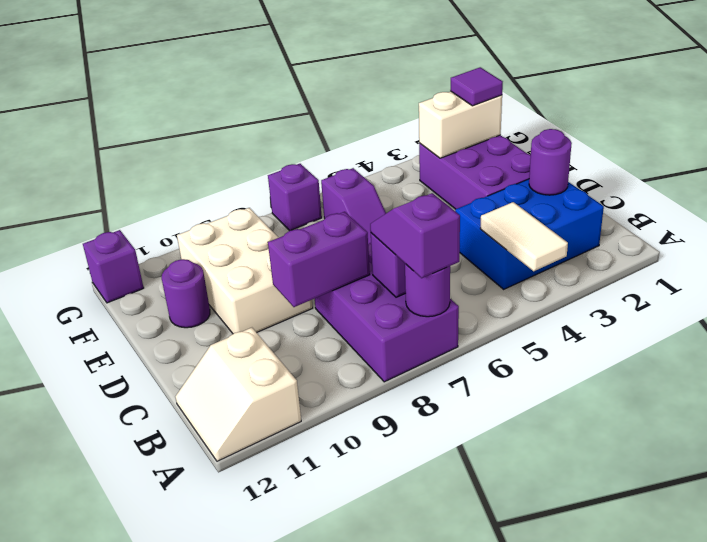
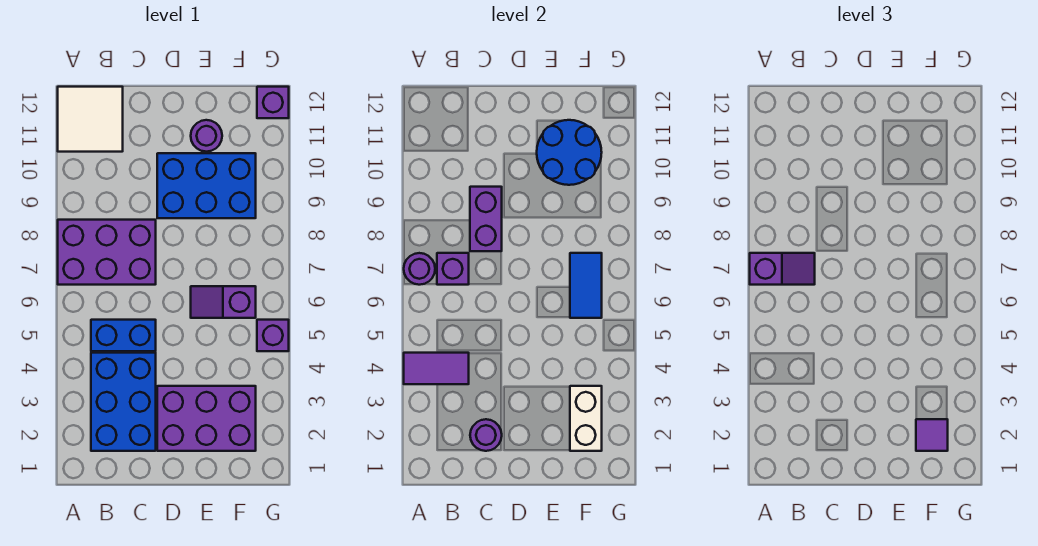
white tile A4:B4 level 2 -> purple tile A4:B4 level 2
white slope A11:B12 level 1 top 11 -> white tile A11:B12 level 1
none -> blue brick B5:C5 level 1
white brick D9:F10 level 1 -> blue brick D9:F10 level 1
none -> blue round brick E10:F11 level 2
none -> blue tile F6:F7 level 2
purple brick G7 level 1 -> purple brick G5 level 1

